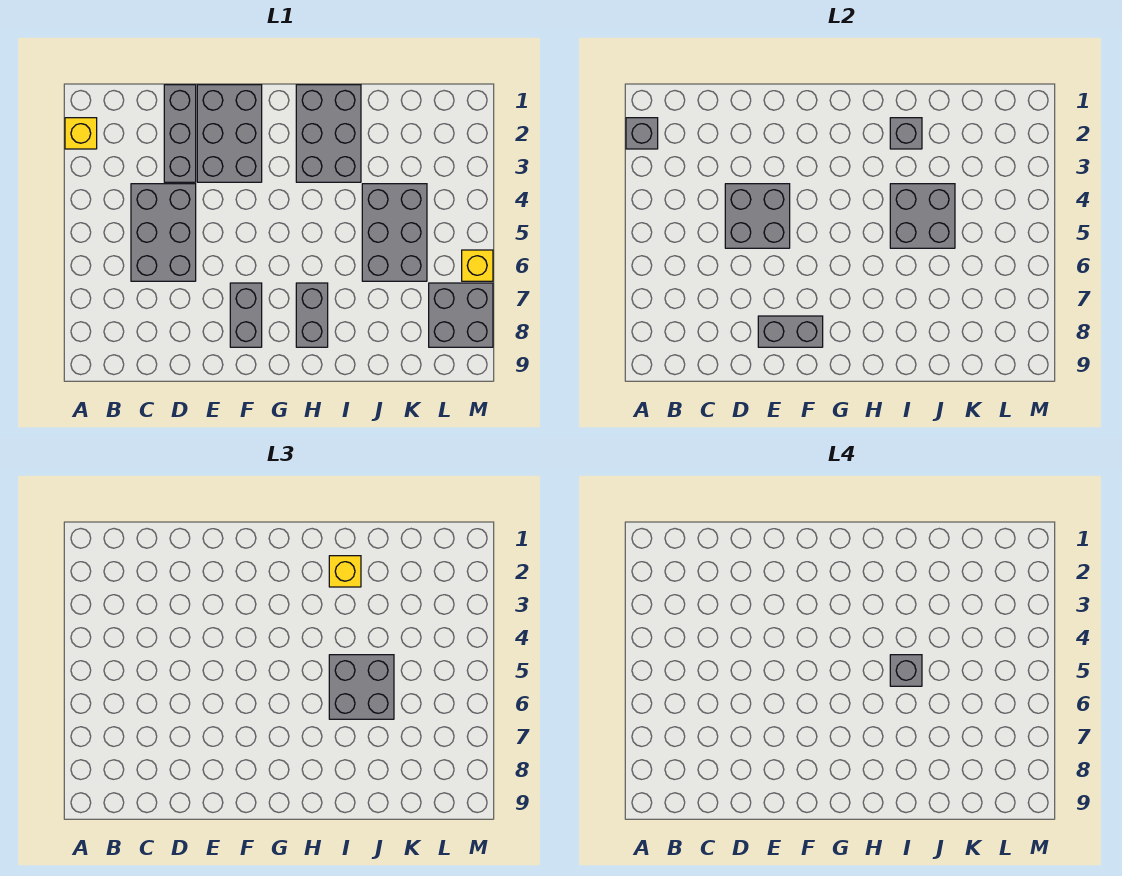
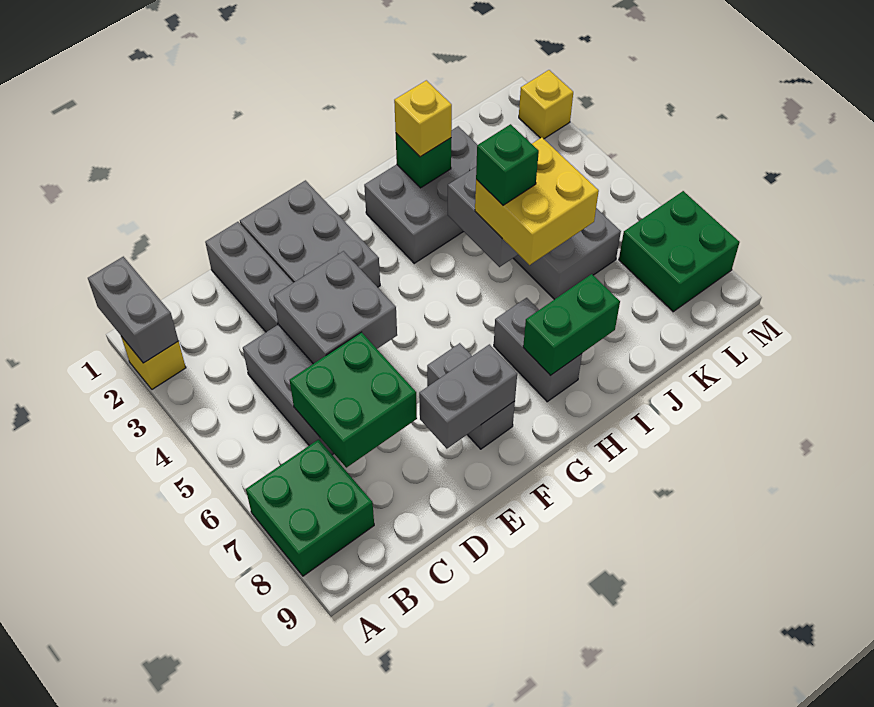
grey brick A2 level 2 -> grey brick A1:A2 level 2
none -> green brick A7:B8 level 1
none -> green brick C6:D7 level 2
grey brick H1:I3 level 1 -> grey brick H2:J3 level 1
none -> green brick H8:I8 level 2
grey brick I2 level 2 -> green brick I2 level 2
grey brick I5:J6 level 3 -> yellow brick I5:J6 level 3
grey brick I5 level 4 -> green brick I5 level 4
grey brick L7:M8 level 1 -> green brick L7:M8 level 1
yellow brick M6 level 1 -> yellow brick M2 level 1

